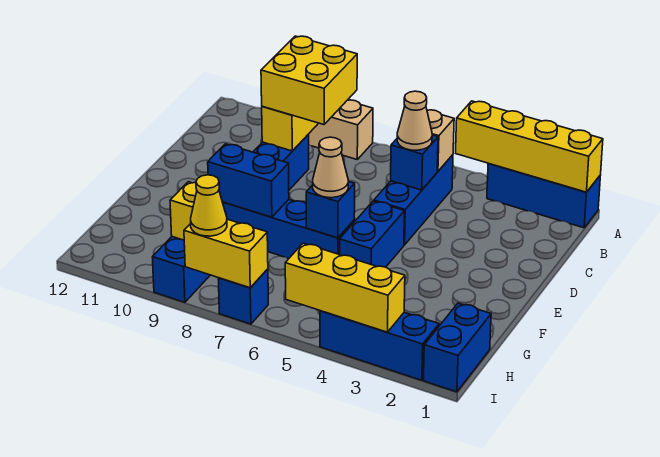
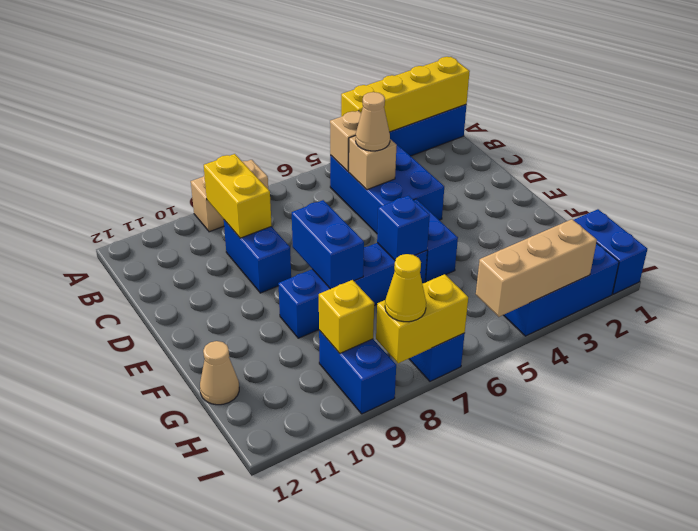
blue brick B5:D5 level 1 -> blue brick B4:D5 level 1
yellow brick B8:C9 level 3 -> none
blue brick C5 level 2 -> tan brick C5 level 2
tan cone F6 level 3 -> tan cone G12 level 1
blue brick F8:F9 level 2 -> blue brick E8:F8 level 2
yellow brick I3:I5 level 2 -> tan brick I3:I5 level 2

